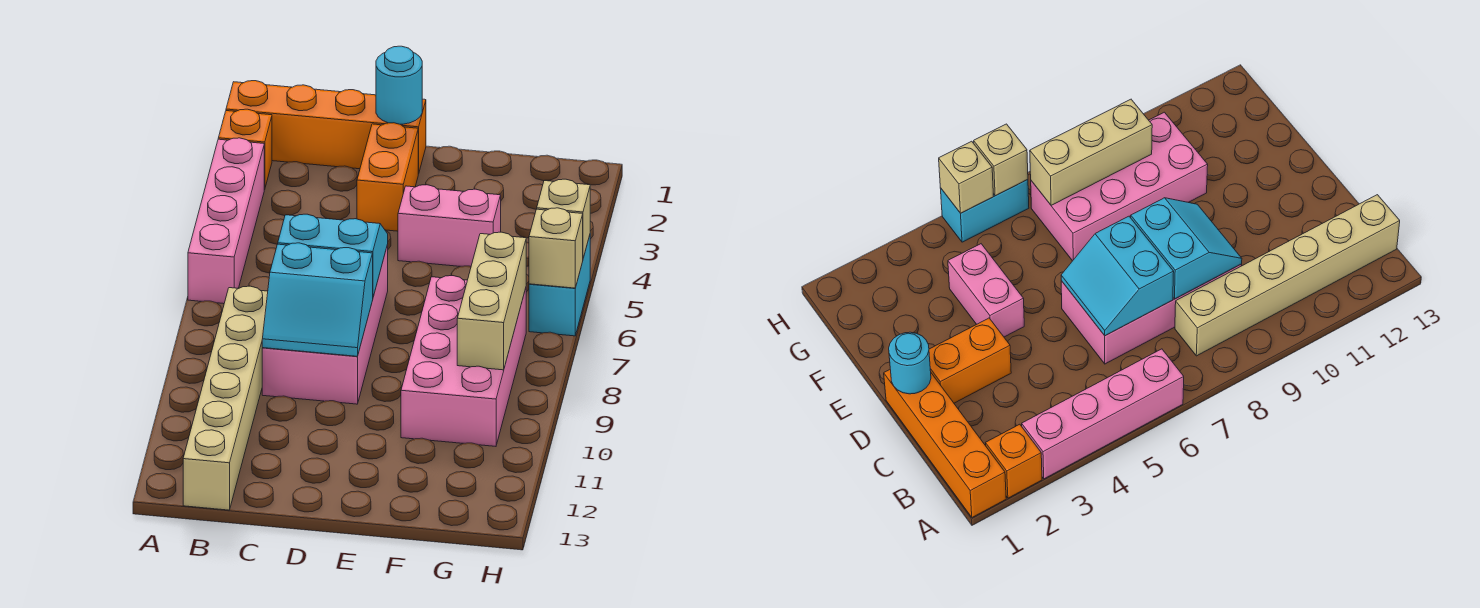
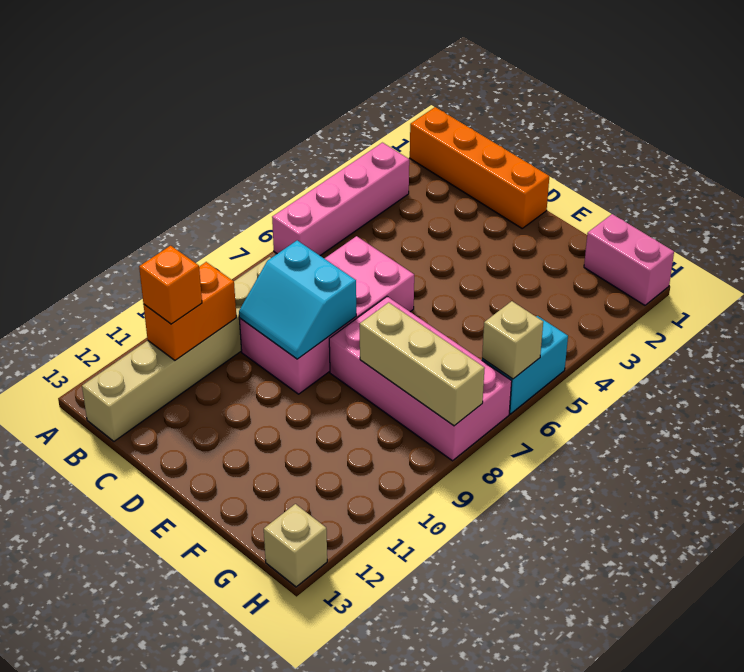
orange brick A2 level 1 -> orange brick B11 level 3
cyan slope C6:D7 level 2 top 7 -> none
cyan round brick D1 level 2 -> none
orange brick D2:D3 level 1 -> orange brick B10:B11 level 2
pink brick E4:F4 level 1 -> pink brick G1:H1 level 1
pink brick F7:G10 level 1 -> pink brick E7:H8 level 1
tan brick G7:G9 level 2 -> tan brick F8:H8 level 2
tan brick H5 level 2 -> tan brick H13 level 1

